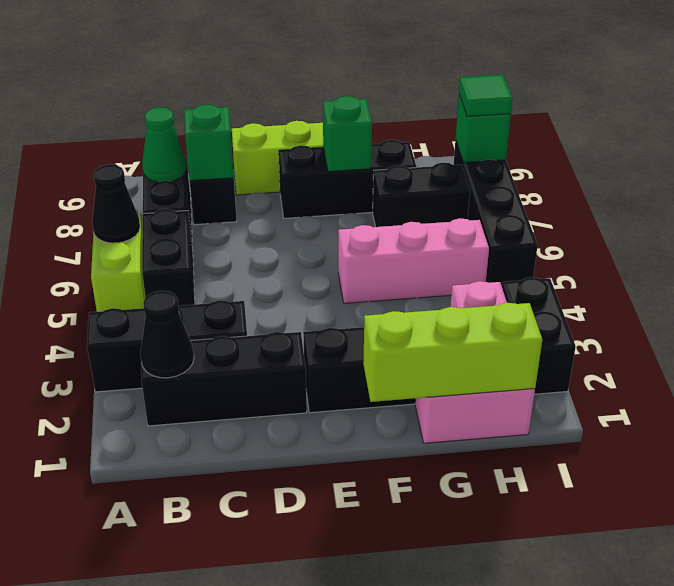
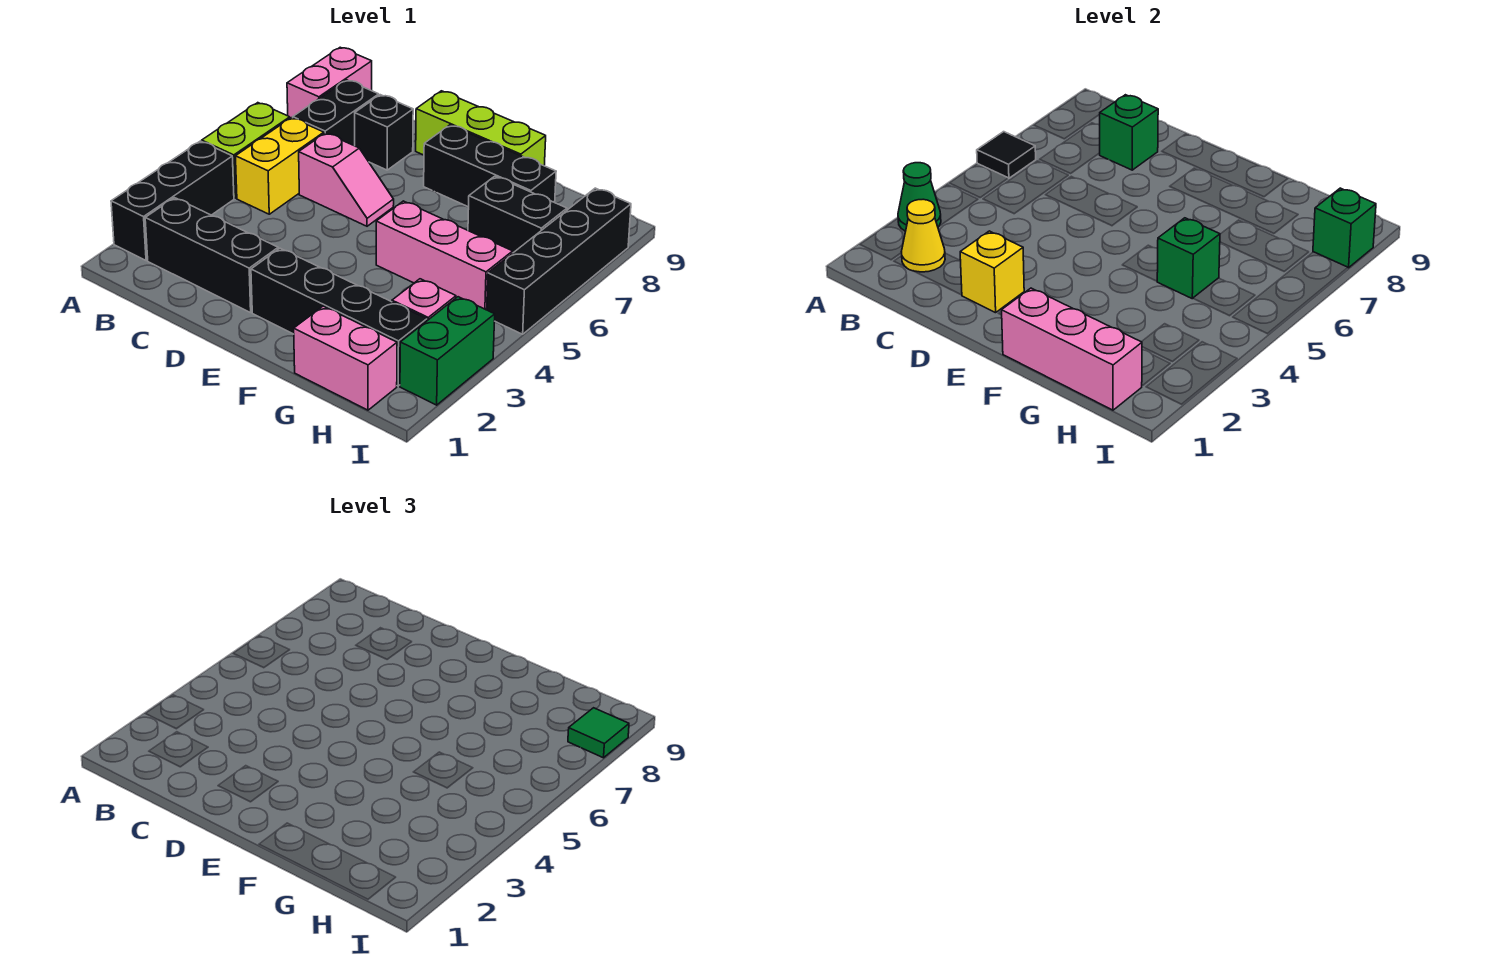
black brick A3:C3 level 1 -> black brick A2:A4 level 1
black cone A6 level 2 -> black tile A6 level 2
none -> pink brick A8:A9 level 1
black cone B2 level 2 -> yellow cone B2 level 2
black brick B5:B6 level 1 -> yellow brick B5:B6 level 1
green cone B8 level 2 -> green cone A3 level 2
none -> pink slope C6:D6 level 1 top C
none -> yellow brick D2 level 2
lime brick F1:H1 level 2 -> pink brick F1:H1 level 2
green brick F8 level 2 -> green brick G5 level 2
black brick I2:I3 level 1 -> green brick I2:I3 level 1

